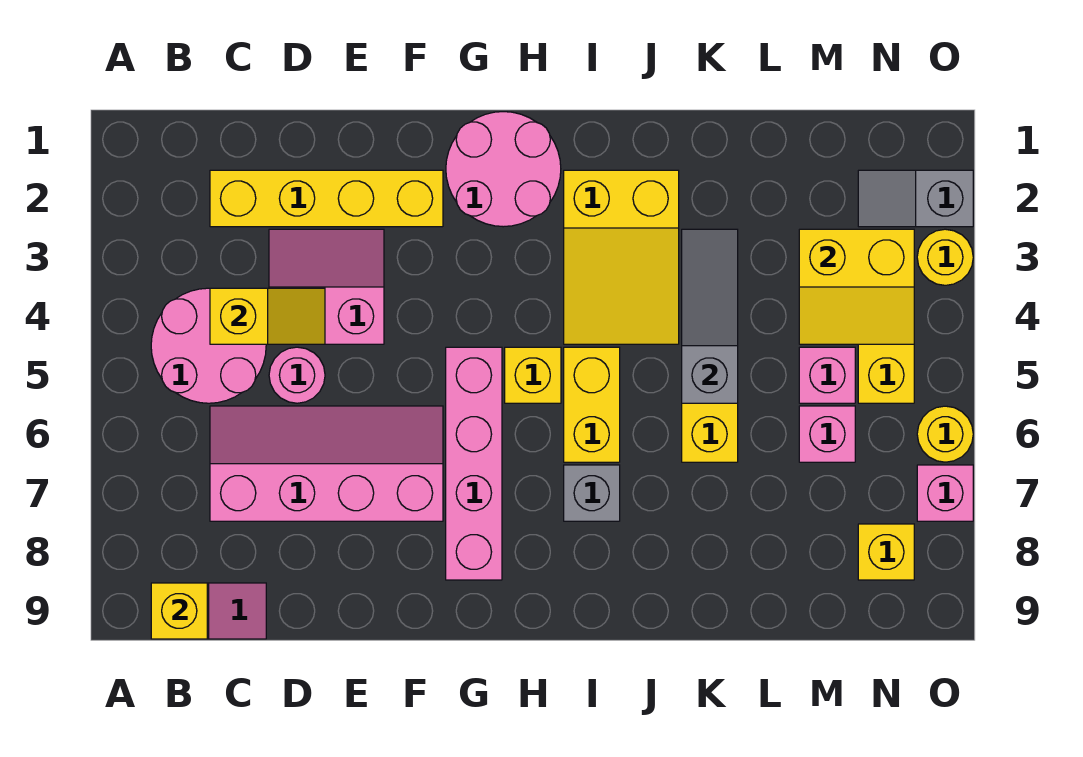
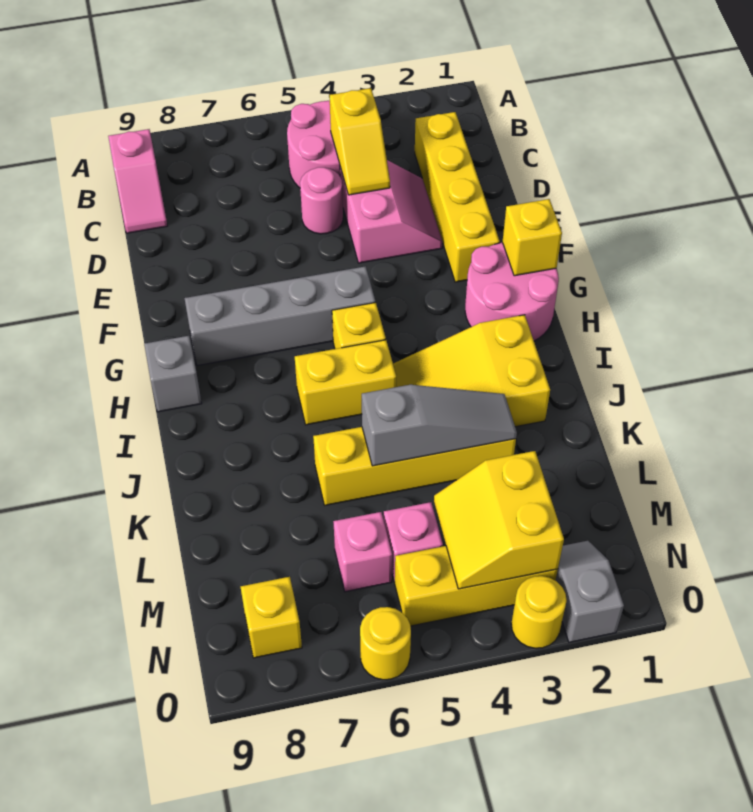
yellow brick B9 level 2 -> yellow brick G1 level 2
pink slope C6:F7 level 1 top 7 -> none
pink brick G5:G8 level 1 -> grey brick G5:G8 level 1
grey brick I7 level 1 -> grey brick H9 level 1
pink brick O7 level 1 -> none

